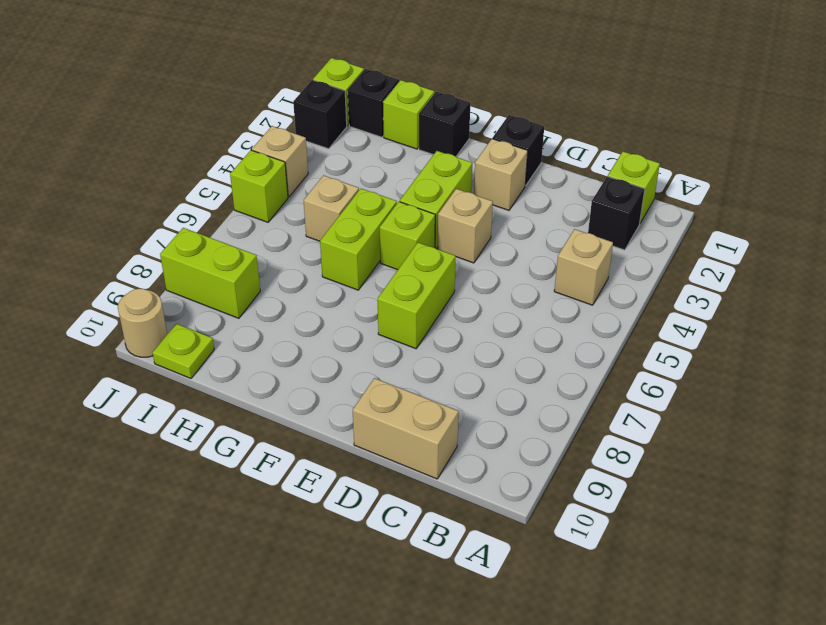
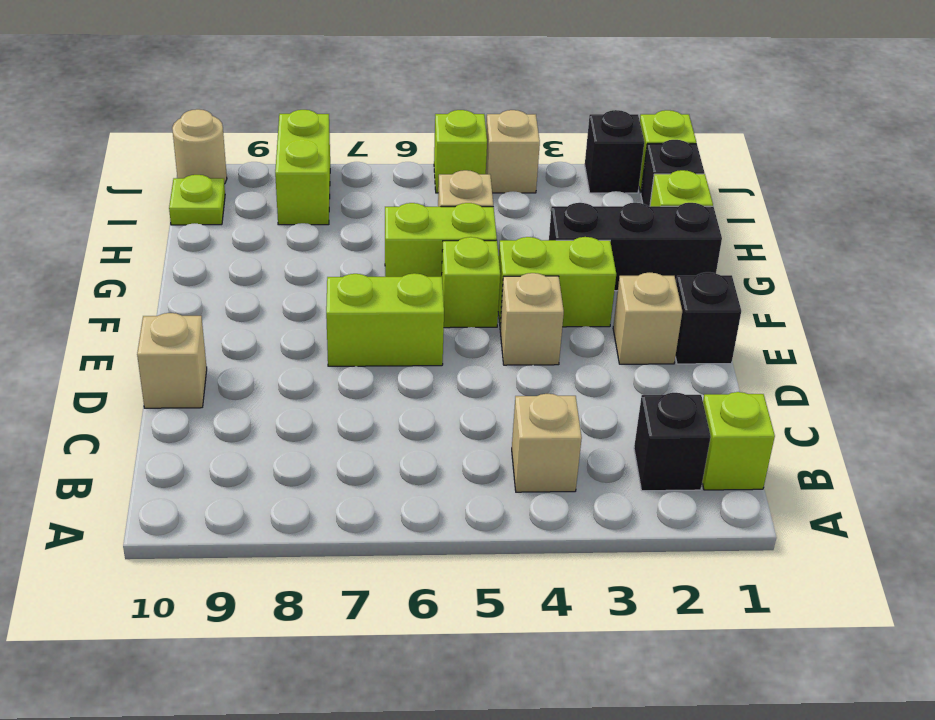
tan brick C10:D10 level 1 -> tan brick D10 level 1
black brick G1 level 1 -> black brick G1:G3 level 1

